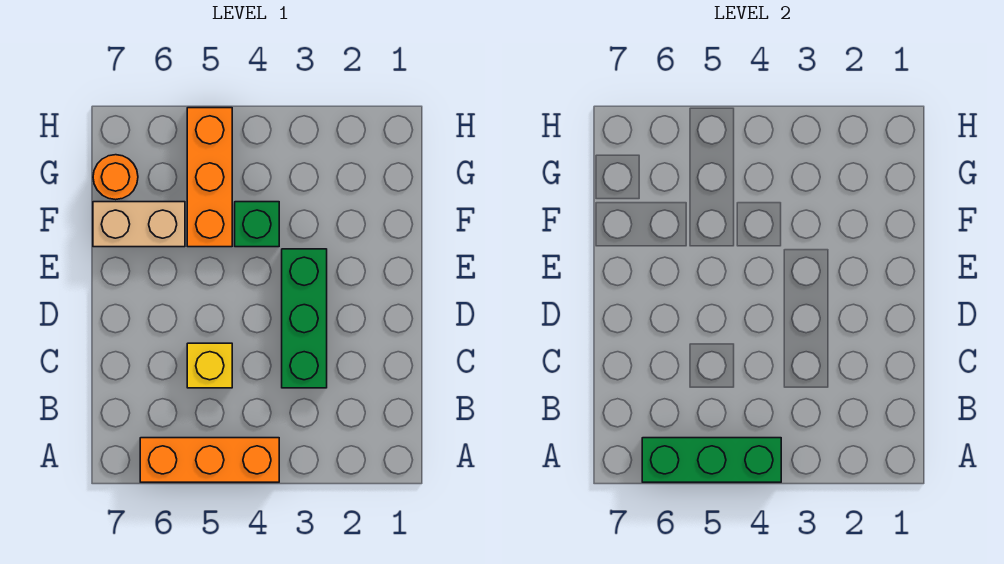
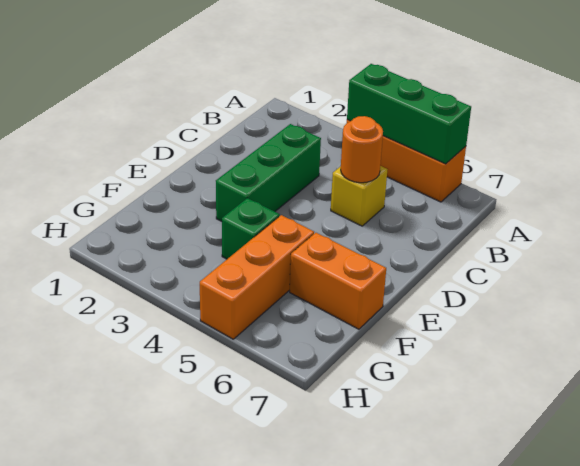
tan brick F6:F7 level 1 -> orange brick F6:F7 level 1
orange round brick G7 level 1 -> orange round brick C5 level 2

